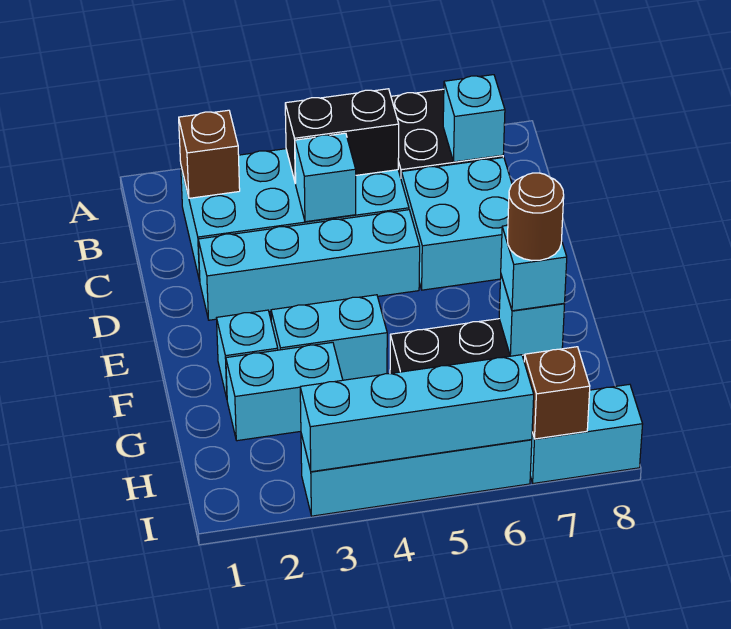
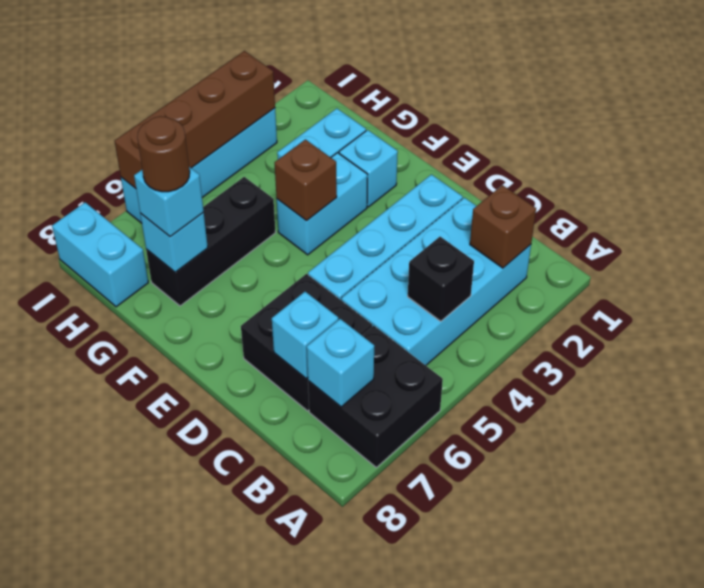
black brick B4:B5 level 2 -> black brick B4 level 2
cyan brick C4 level 2 -> cyan brick C7 level 2
cyan brick C6:D7 level 1 -> black brick C6:D7 level 1
cyan brick I3:I6 level 2 -> brown brick I3:I6 level 2
cyan brick I7:I8 level 1 -> cyan brick H8:I8 level 1
brown brick I7 level 2 -> brown brick F4 level 2

